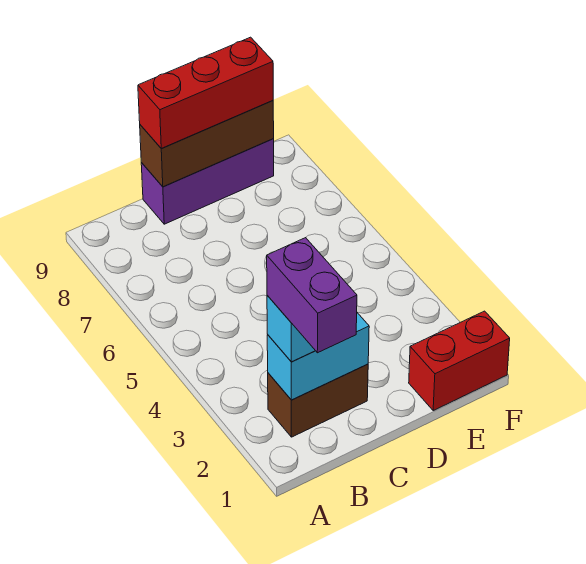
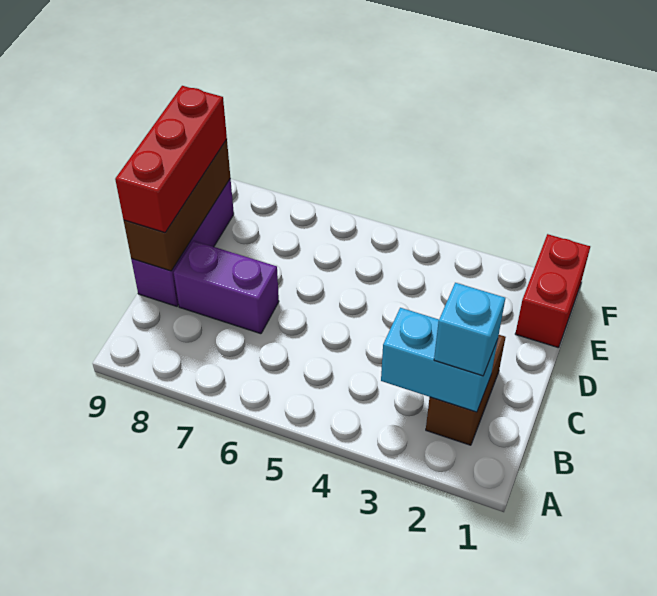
purple brick B1:B2 level 4 -> purple brick C7:C8 level 1
cyan brick B2:C2 level 2 -> cyan brick B2:B3 level 2

